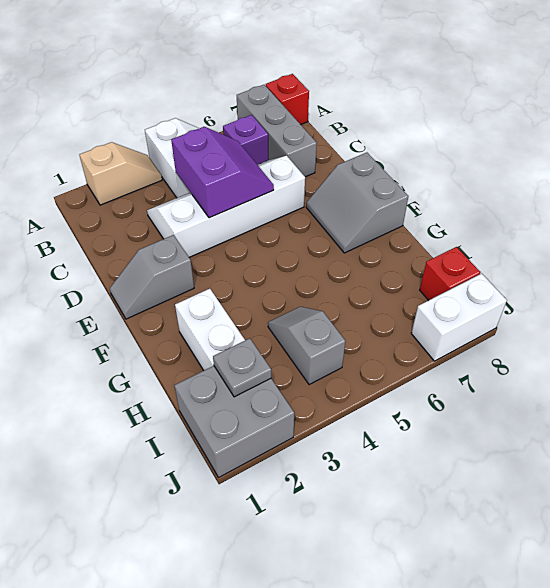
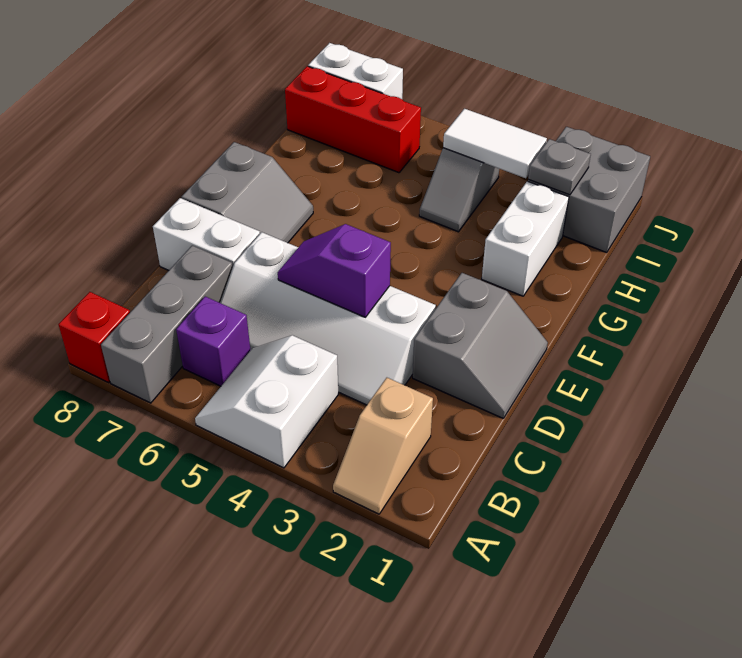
tan slope A2:A3 level 1 top 2 -> tan slope A2:B2 level 1 top B
purple slope C4:D5 level 2 top 4 -> purple slope D4:D5 level 2 top 4
none -> white brick D7:D8 level 1
grey slope E1:E2 level 1 top 2 -> grey slope D1:E2 level 1 top 2
none -> white tile I3:I4 level 2
red brick I8 level 1 -> red brick I6:I8 level 1

